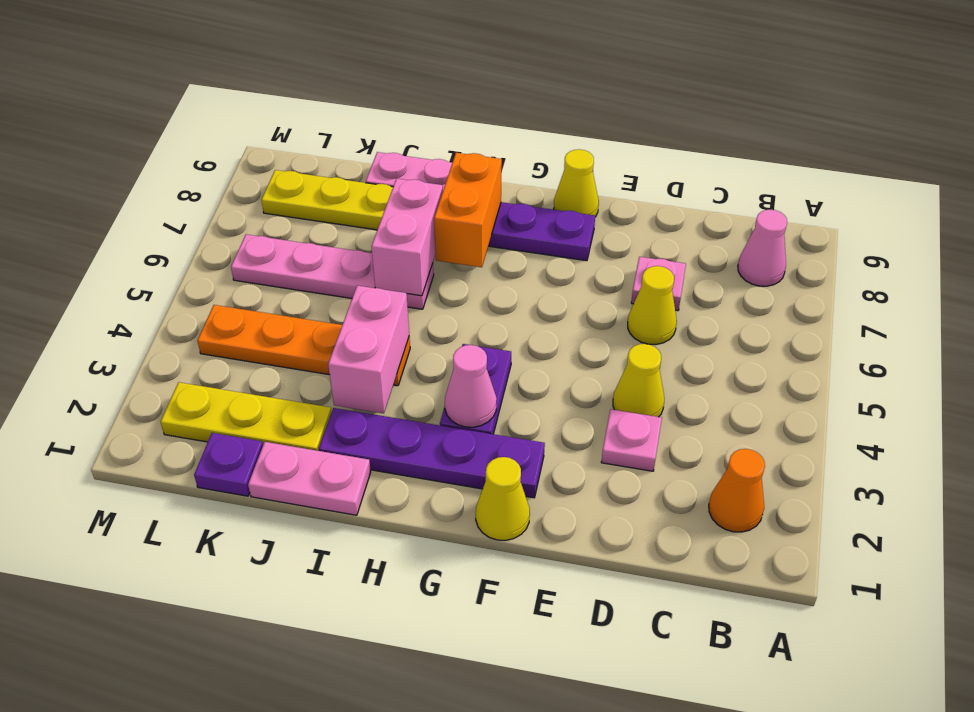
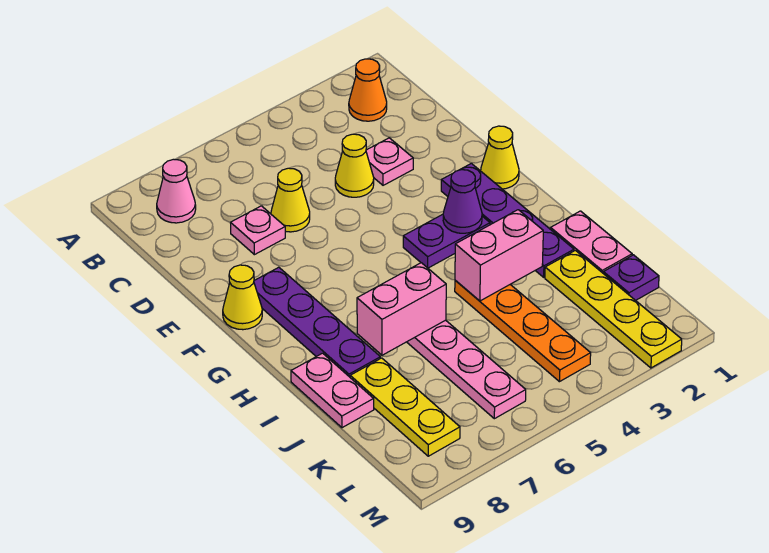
pink cone G3 level 2 -> purple cone G3 level 2
orange brick H7:H8 level 2 -> none
yellow plate J2:L2 level 1 -> yellow plate J2:M2 level 1

